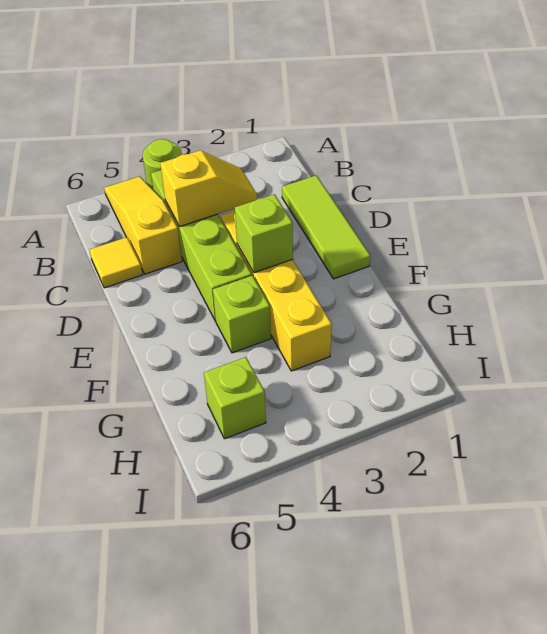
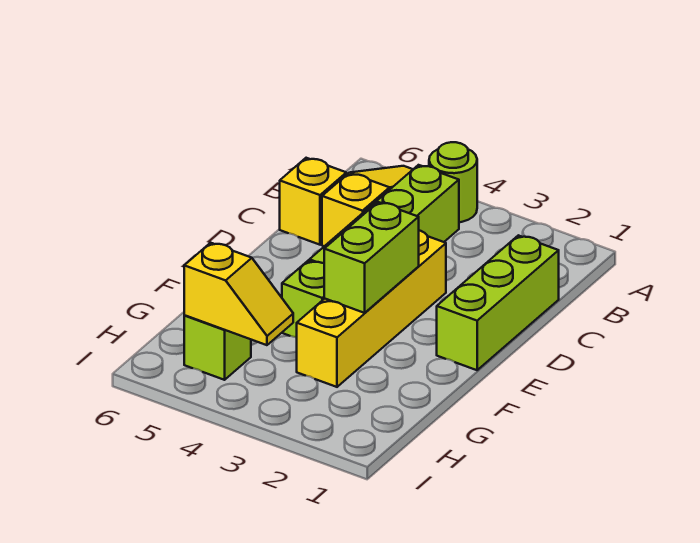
lime tile C1:E1 level 1 -> lime brick C1:E1 level 1
yellow slope C3:C4 level 2 top 4 -> yellow slope H4:H5 level 2 top 5
yellow tile C6 level 1 -> yellow brick C6 level 1
lime brick E3 level 2 -> lime brick E3:F3 level 2

